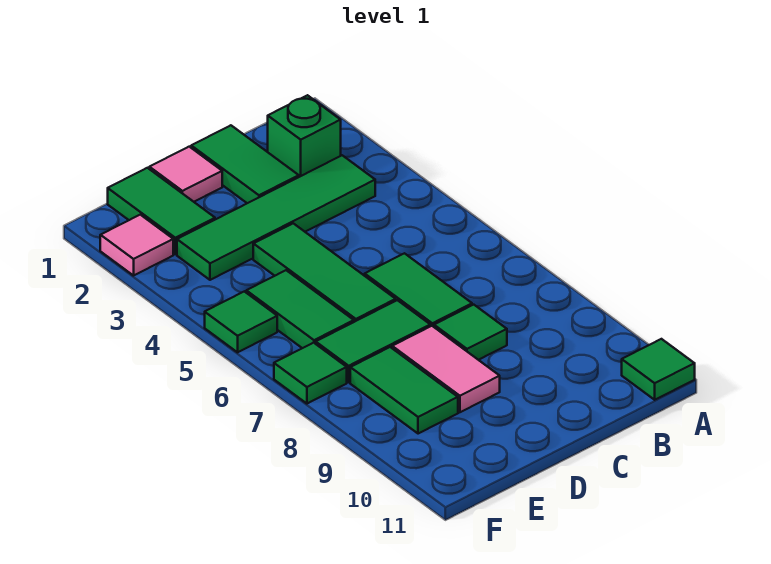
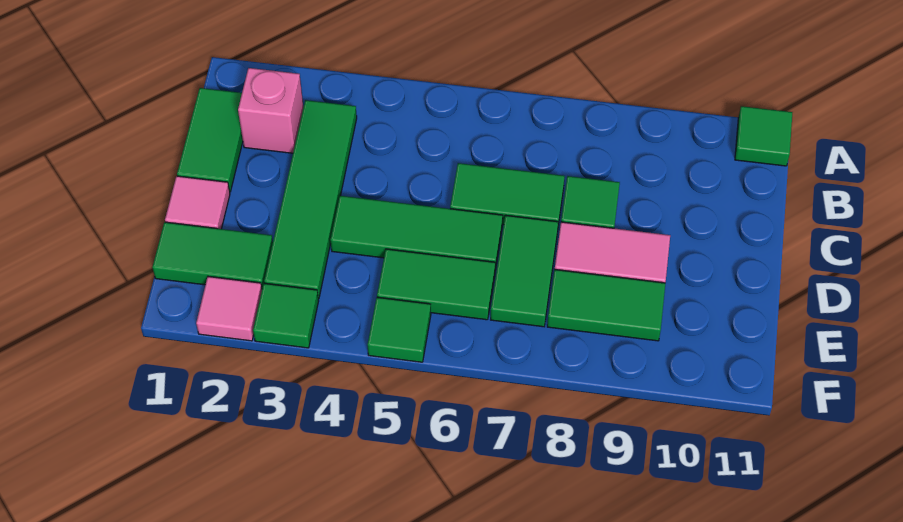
green brick B2 level 1 -> pink brick B2 level 1
green tile C1:C2 level 1 -> green tile B1:C1 level 1
green tile F7 level 1 -> green tile F3 level 1

